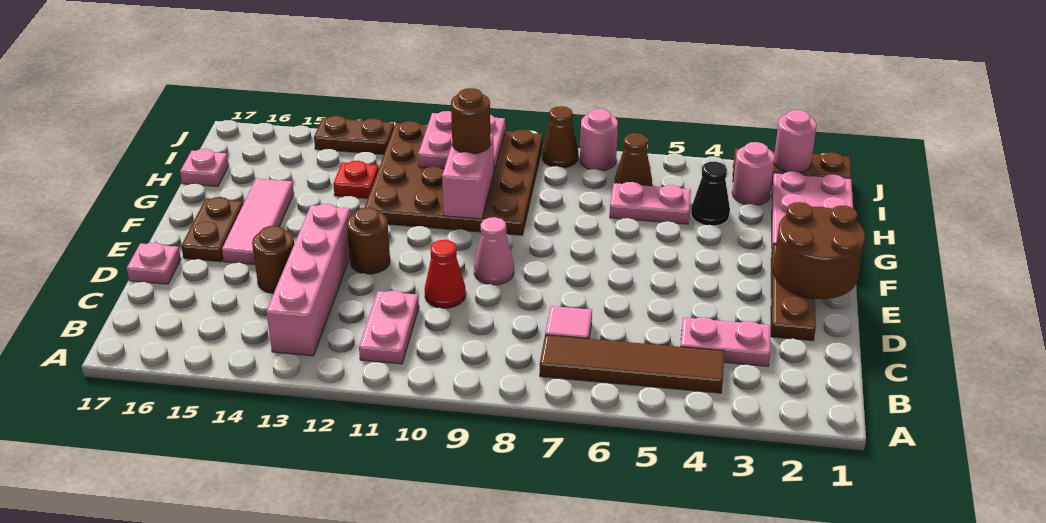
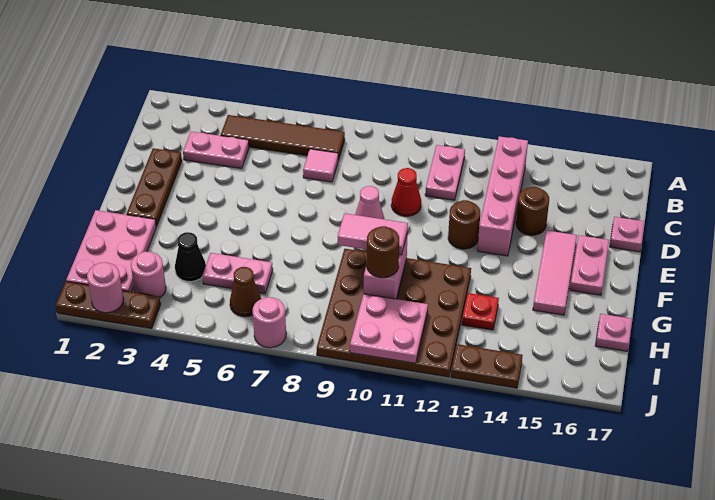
brown round brick E1:F2 level 2 -> none
brown plate E16:F16 level 1 -> pink plate E16:F16 level 1
none -> pink tile G9:G10 level 3
brown cone J8 level 1 -> none

